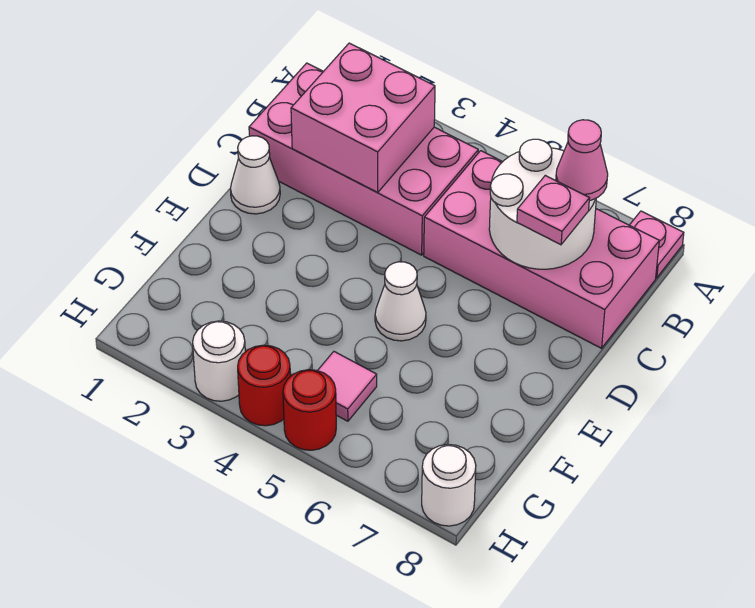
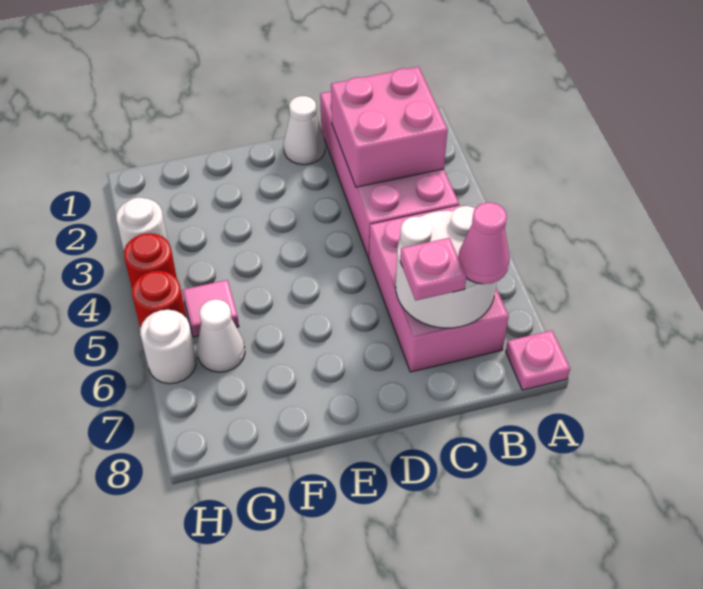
pink brick B5:C8 level 1 -> pink brick B5:C7 level 1
white cone E5 level 1 -> white cone G6 level 1
white round brick H8 level 1 -> white round brick H6 level 1

